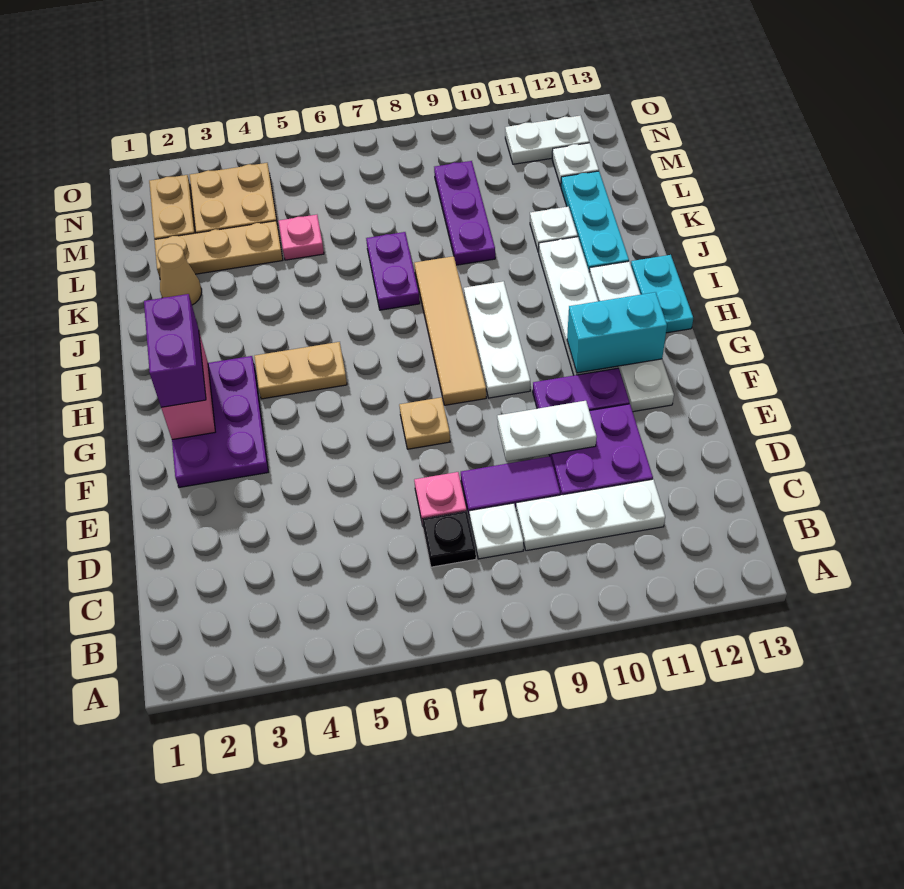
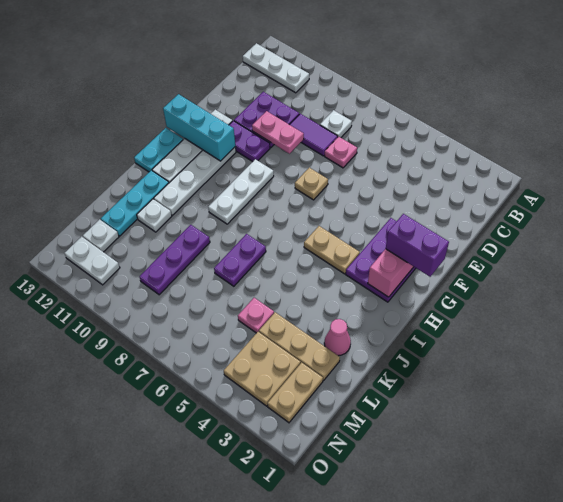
black plate C7 level 1 -> none
white plate C9:C11 level 1 -> white plate B11:B13 level 1
white plate E9:E10 level 2 -> pink plate E9:E10 level 2
purple brick G2:H2 level 3 -> purple brick G1:G2 level 3
tan tile G8:J8 level 1 -> none
cyan brick G11:G12 level 2 -> cyan brick G11:G13 level 2
tan cone K2 level 1 -> pink cone K2 level 1

